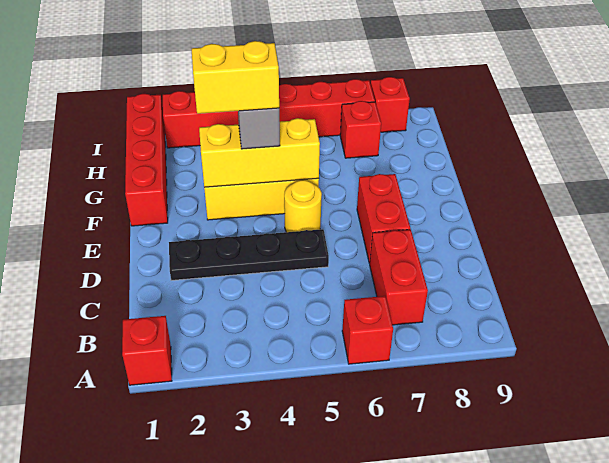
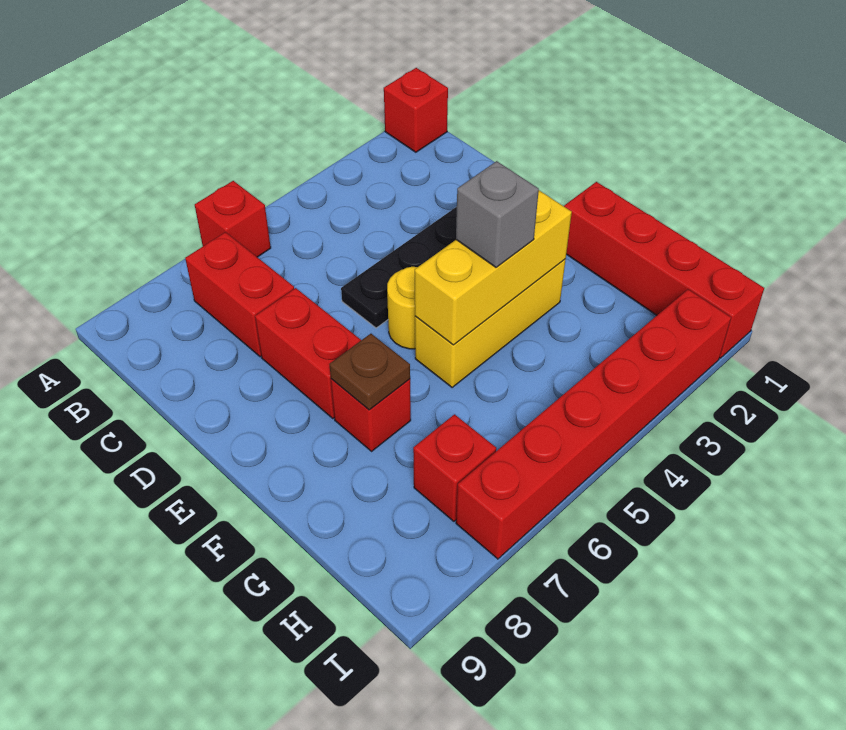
yellow brick F3:F4 level 4 -> none
none -> brown plate F7 level 2
red brick I8 level 1 -> red brick F7 level 1

